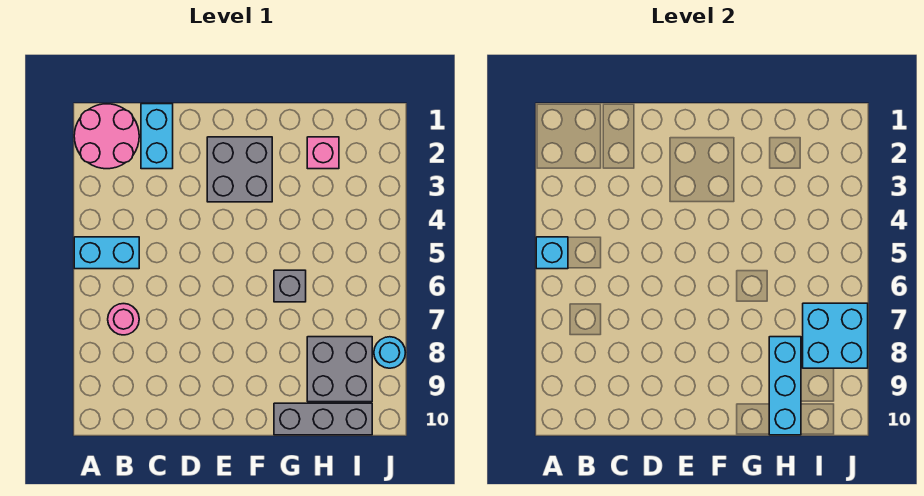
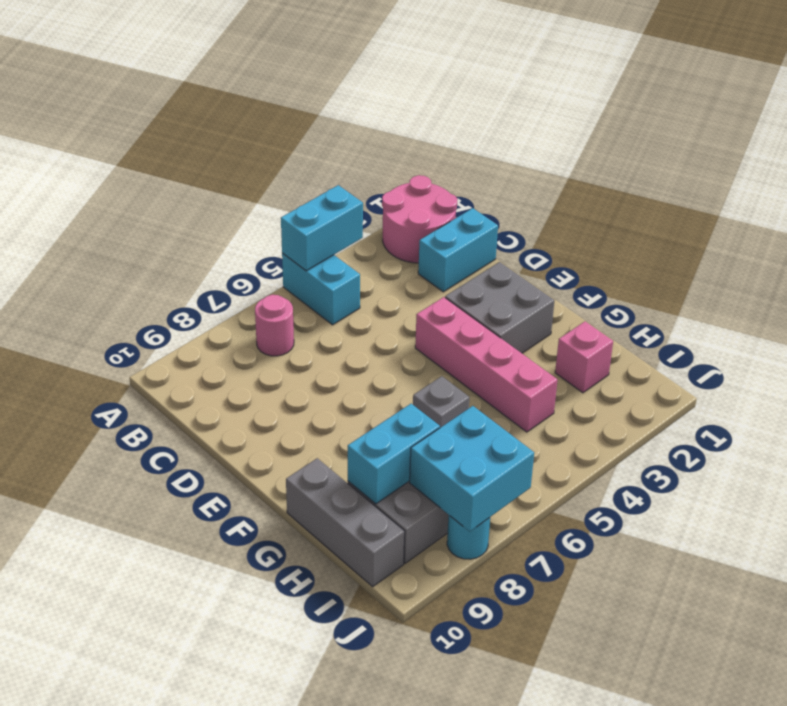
cyan brick A5 level 2 -> cyan brick A4:A5 level 2
none -> pink brick E4:H4 level 1
cyan brick H8:H10 level 2 -> cyan brick H8:H9 level 2

